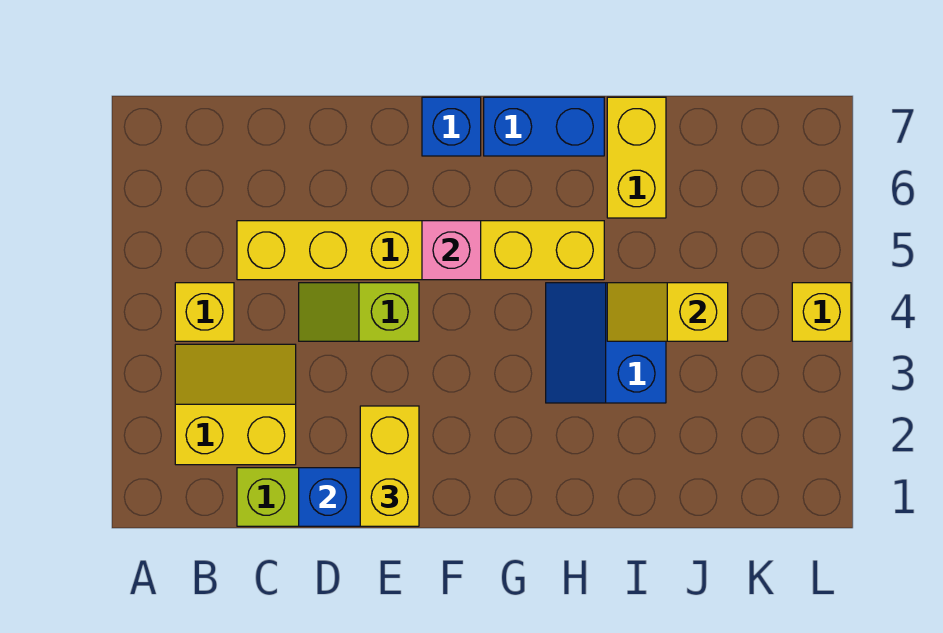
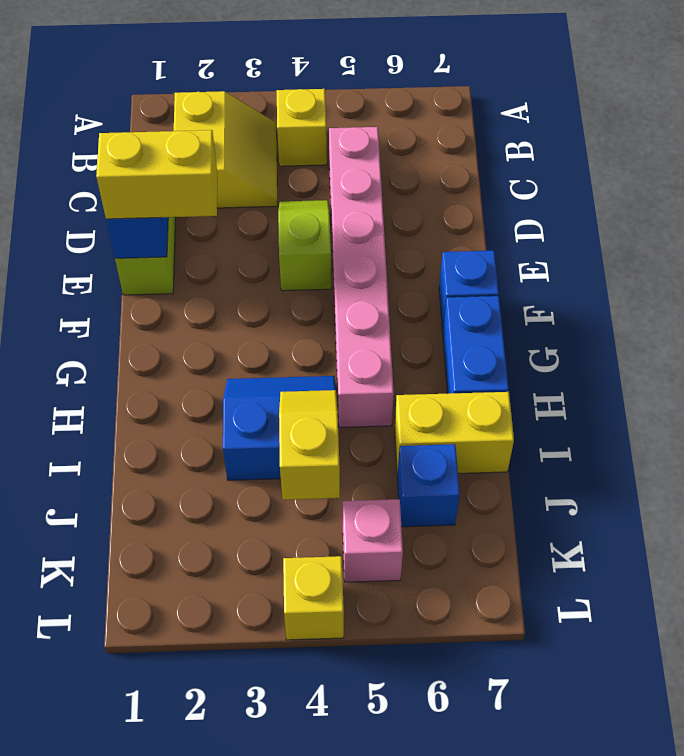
yellow brick C5:H5 level 1 -> pink brick C5:H5 level 1
pink brick F5 level 2 -> pink brick K5 level 1
none -> blue brick J6 level 1

